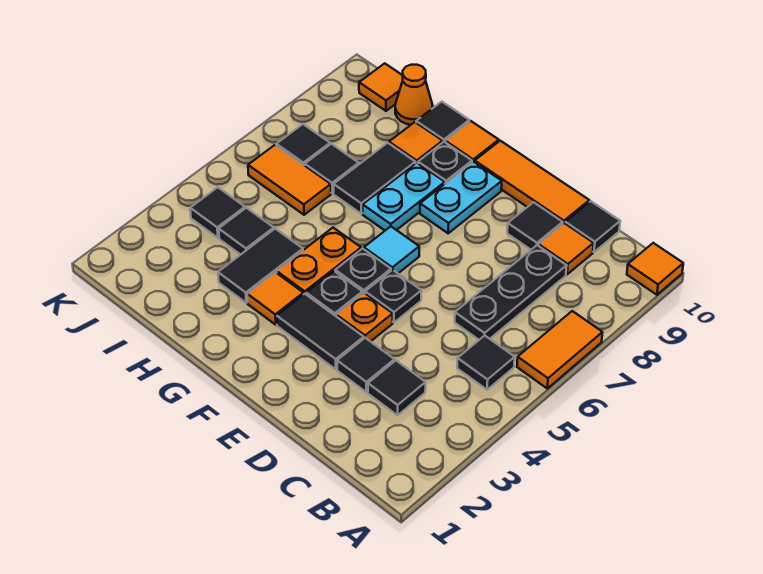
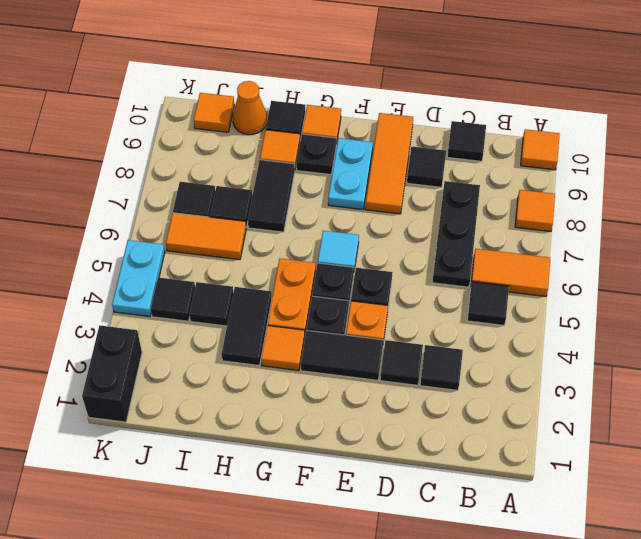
orange tile A6:A7 level 1 -> orange tile A6:B6 level 1
orange tile C9 level 1 -> orange tile A8 level 1
orange tile D10:F10 level 1 -> orange tile E8:E10 level 1
cyan plate G7:G8 level 1 -> cyan plate K4:K5 level 1
none -> black brick K1:K2 level 1

